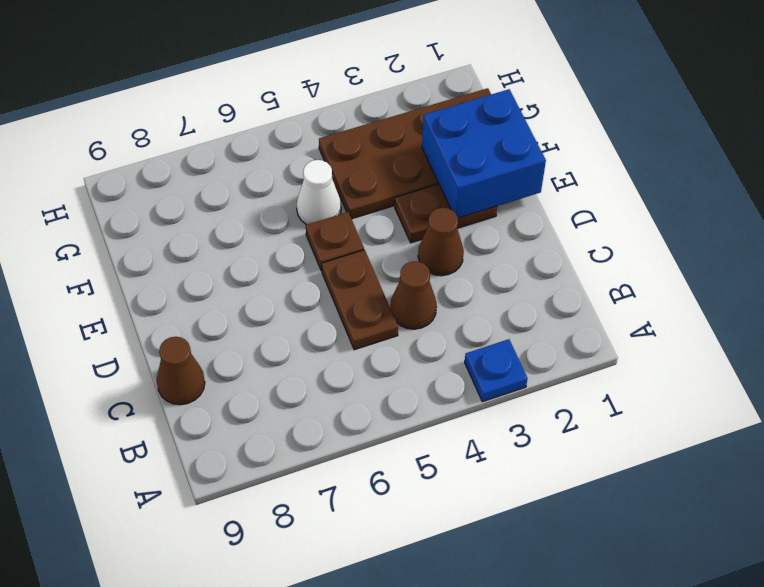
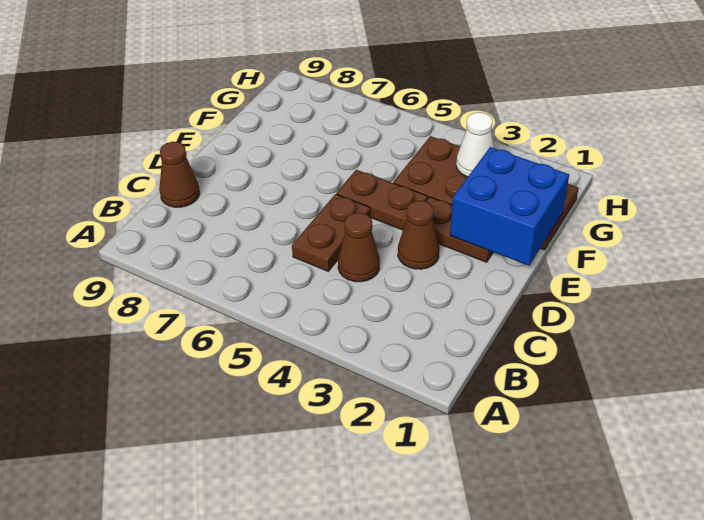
blue plate A3 level 1 -> none
brown plate E5 level 1 -> brown plate E4:E5 level 1
white cone F5 level 1 -> white cone G3 level 2

